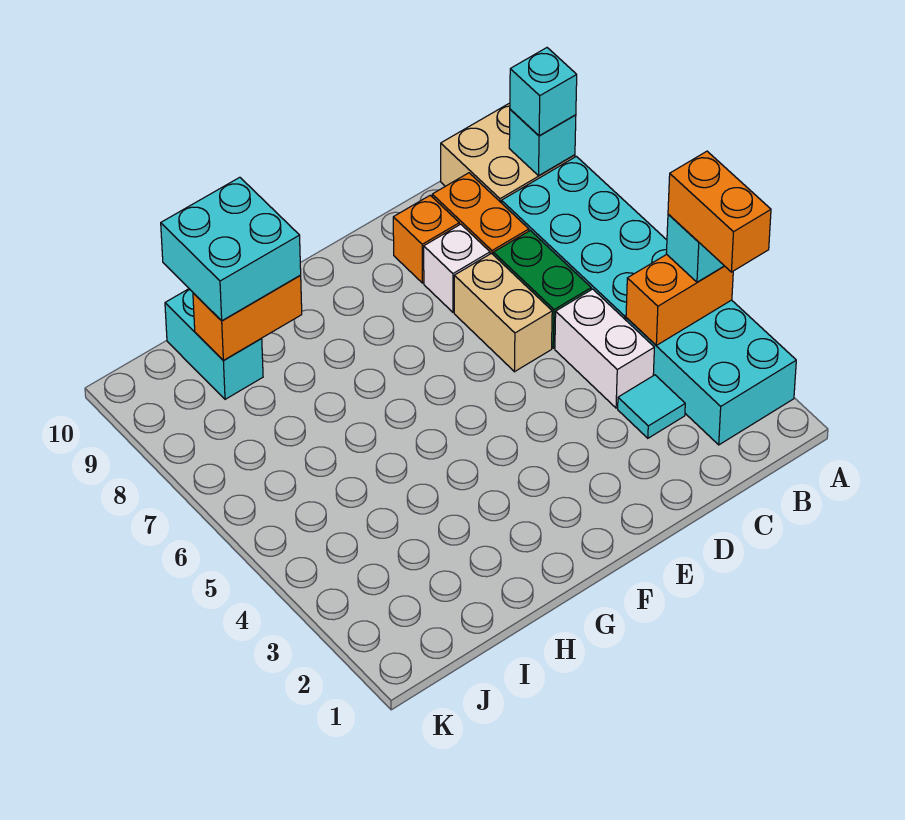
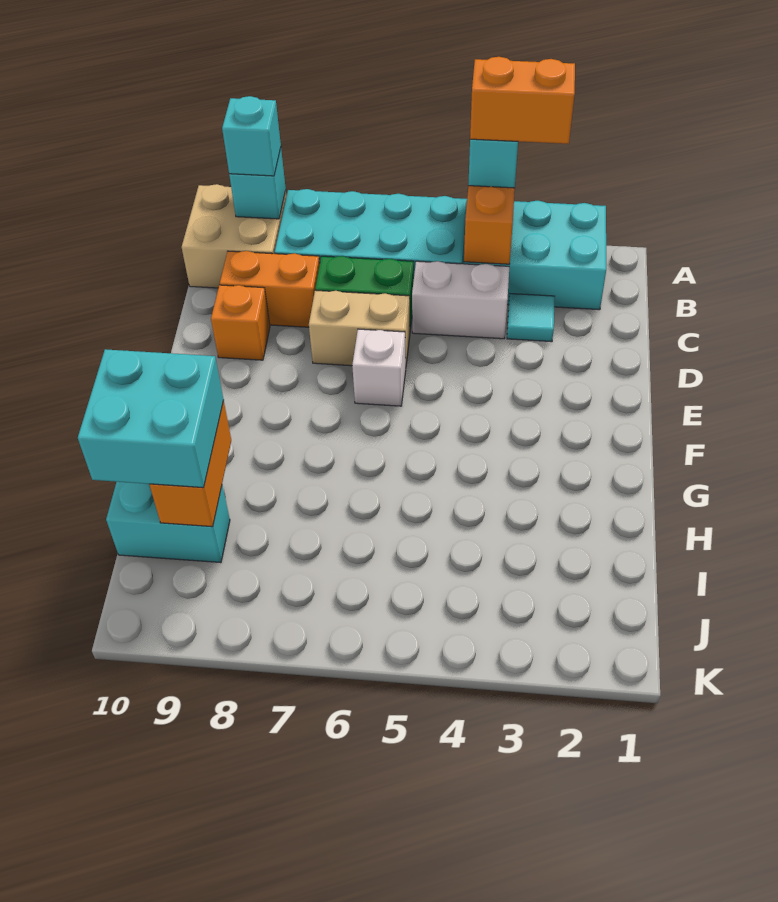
white brick D8 level 1 -> white brick E6 level 1

